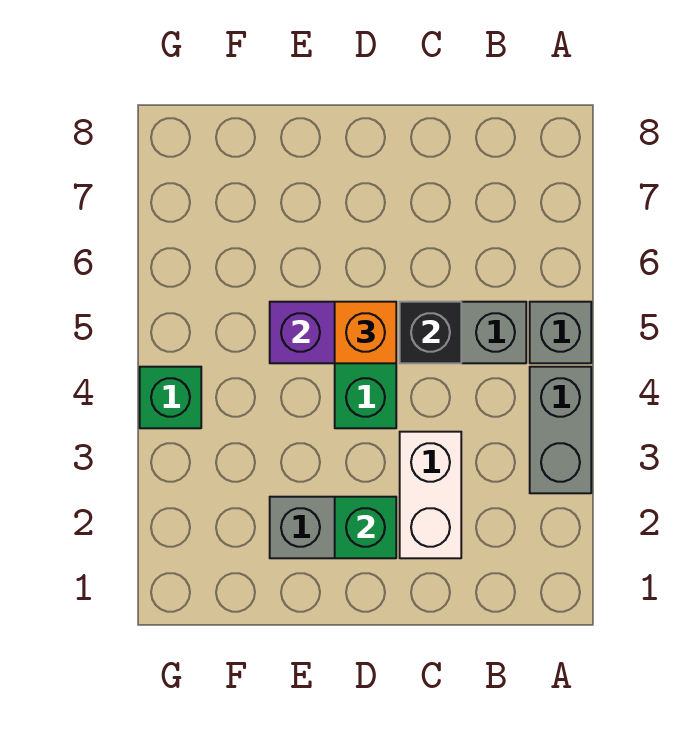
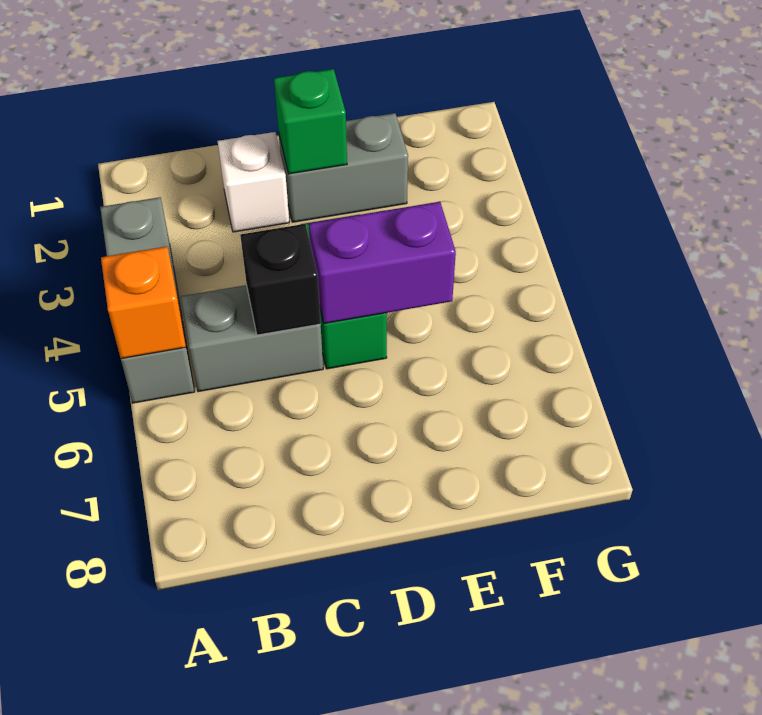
white brick C2:C3 level 1 -> white brick C2 level 1
orange brick D5 level 3 -> orange brick A5 level 2
green brick G4 level 1 -> none

